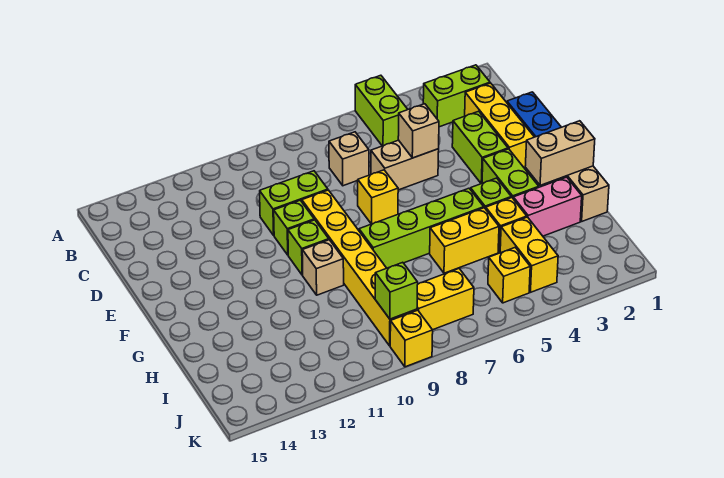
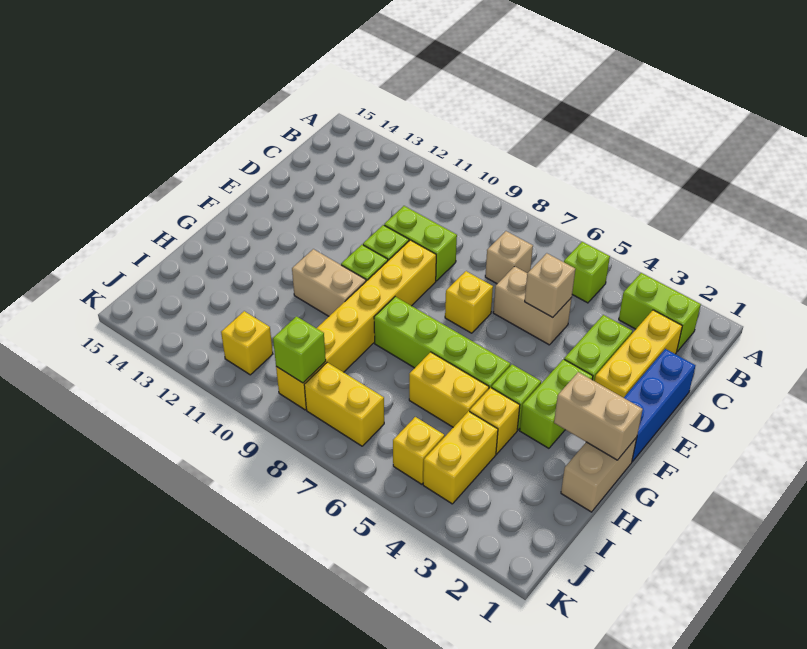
lime brick A5:B5 level 1 -> lime brick B5 level 1
tan brick G10 level 1 -> tan brick G10:G11 level 1
pink brick H2:H3 level 1 -> none
yellow brick K9 level 1 -> yellow brick J11 level 1

